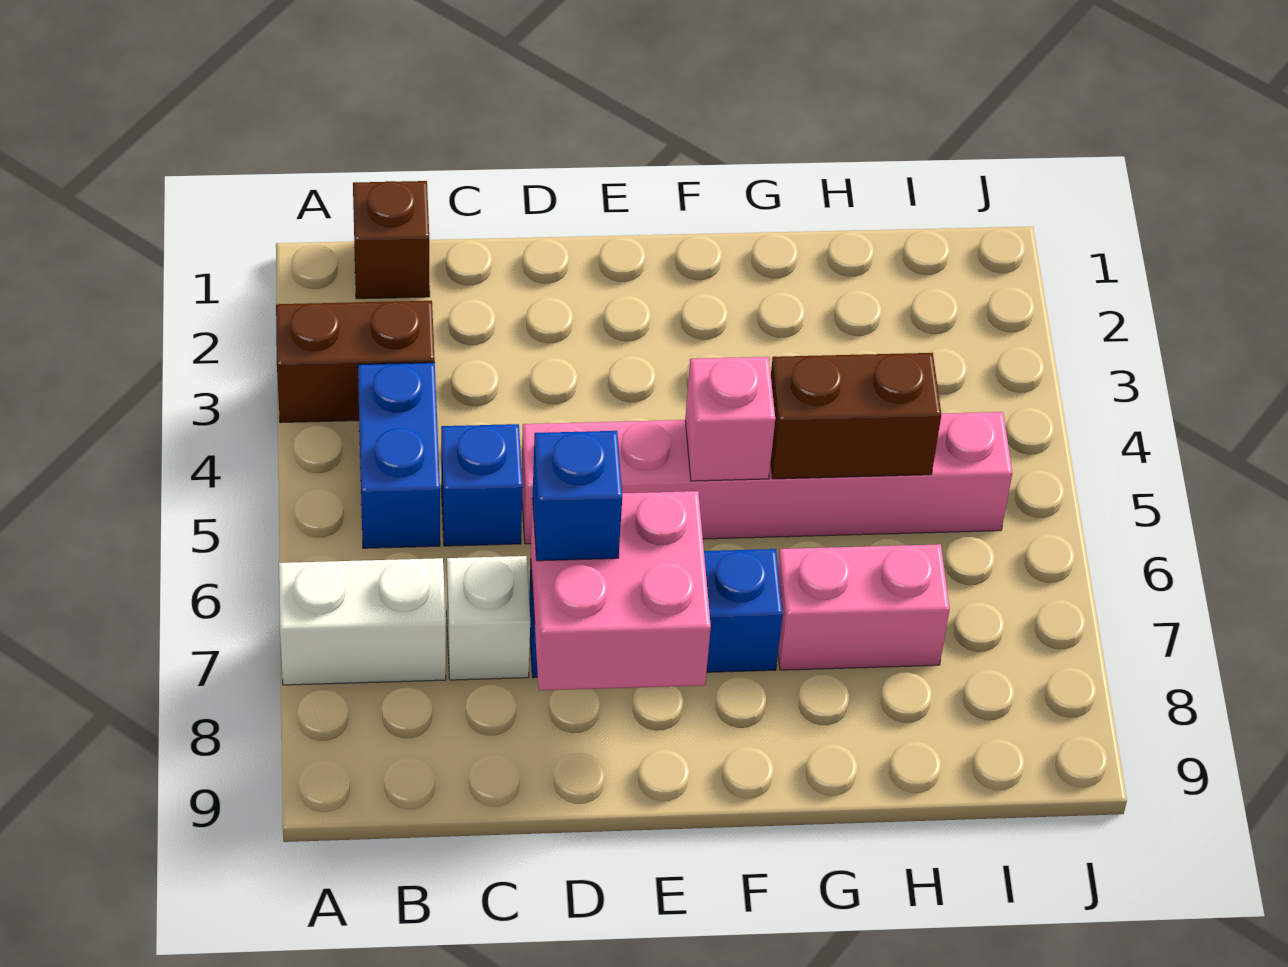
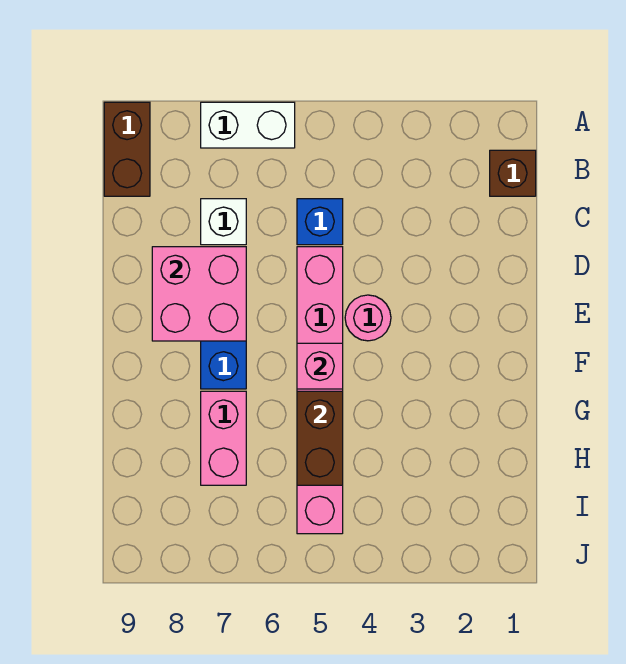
brown brick A3:B3 level 1 -> brown brick A9:B9 level 1
white brick A7:B7 level 1 -> white brick A6:A7 level 1
blue brick B4:B5 level 1 -> none
blue brick D7 level 3 -> none
none -> pink round brick E4 level 1

